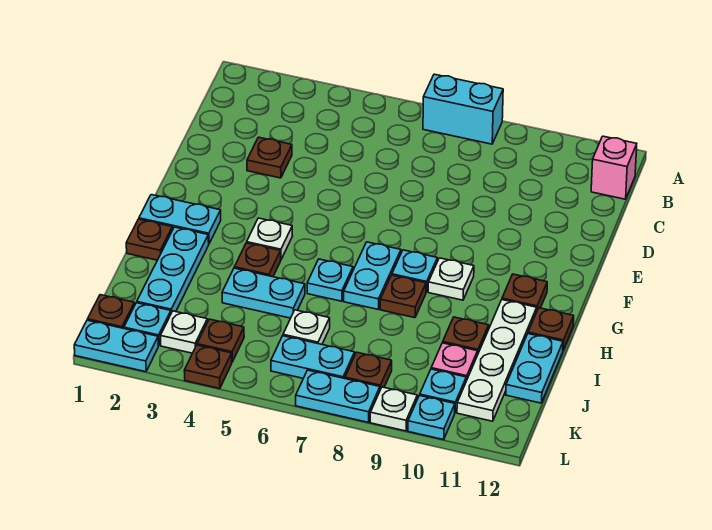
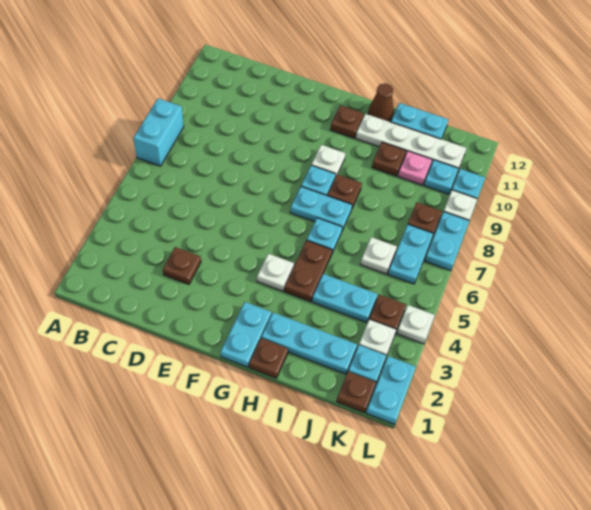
pink brick B12 level 1 -> none
brown plate H4 level 1 -> brown plate H4:H5 level 1
brown plate H12 level 1 -> brown cone H12 level 1
cyan plate I4:I5 level 1 -> cyan plate I4:J4 level 1
brown plate L4 level 1 -> white plate L4 level 1

